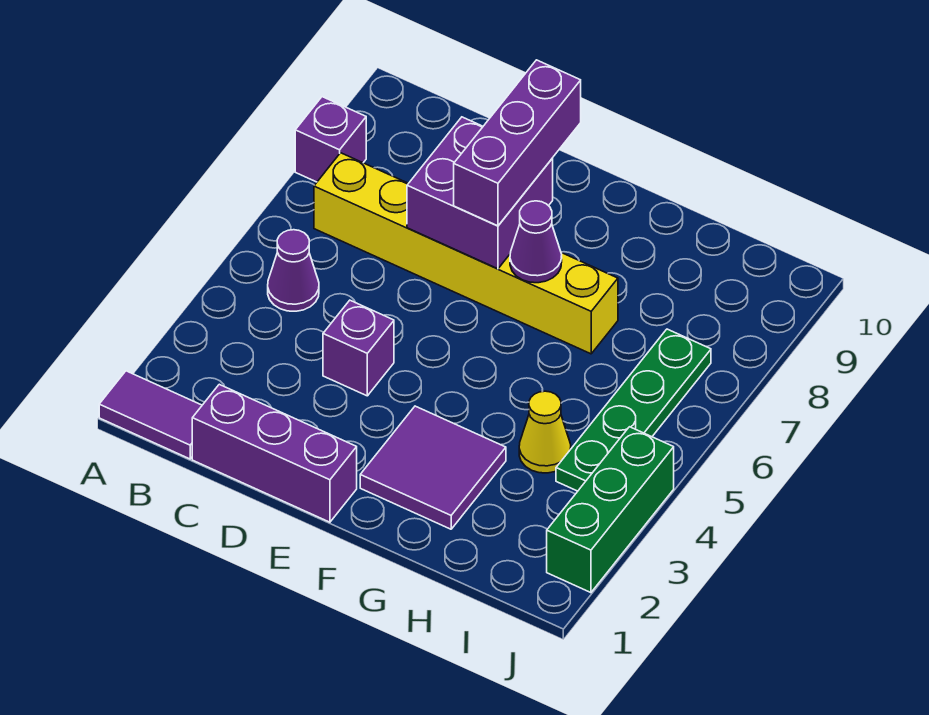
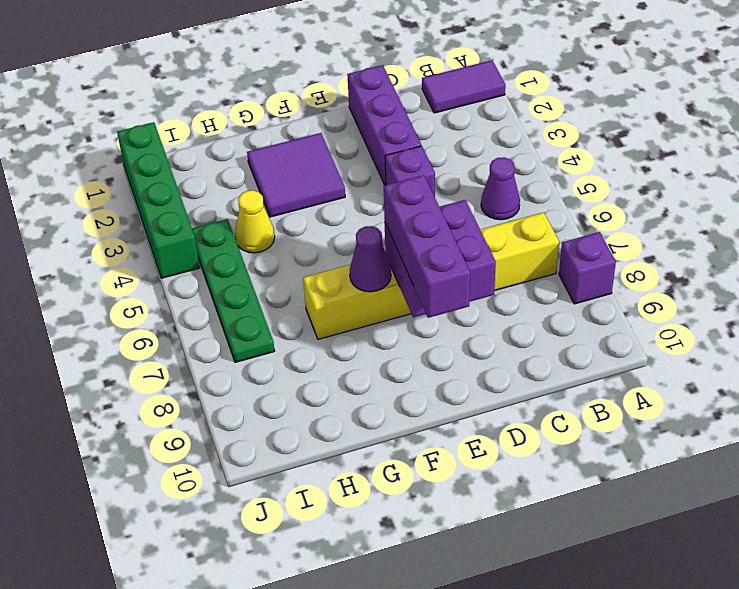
purple brick C1:E1 level 1 -> purple brick D1:D3 level 1
green brick J2:J4 level 1 -> green brick J1:J4 level 1

